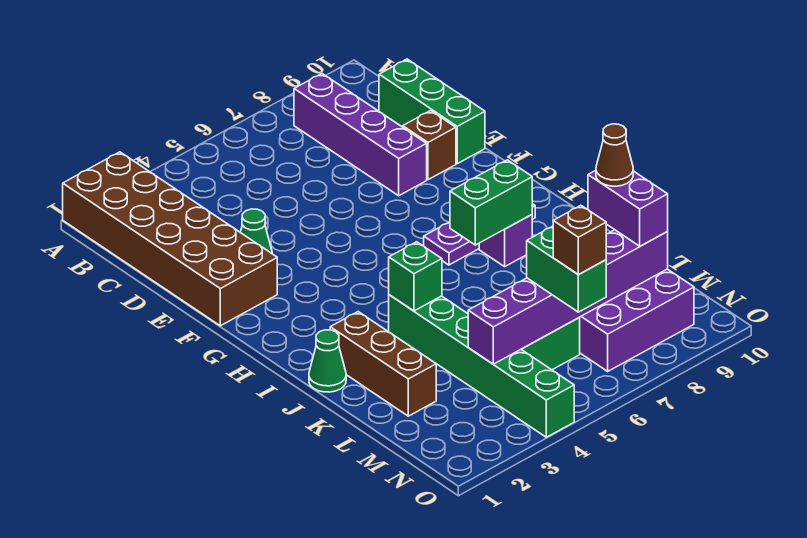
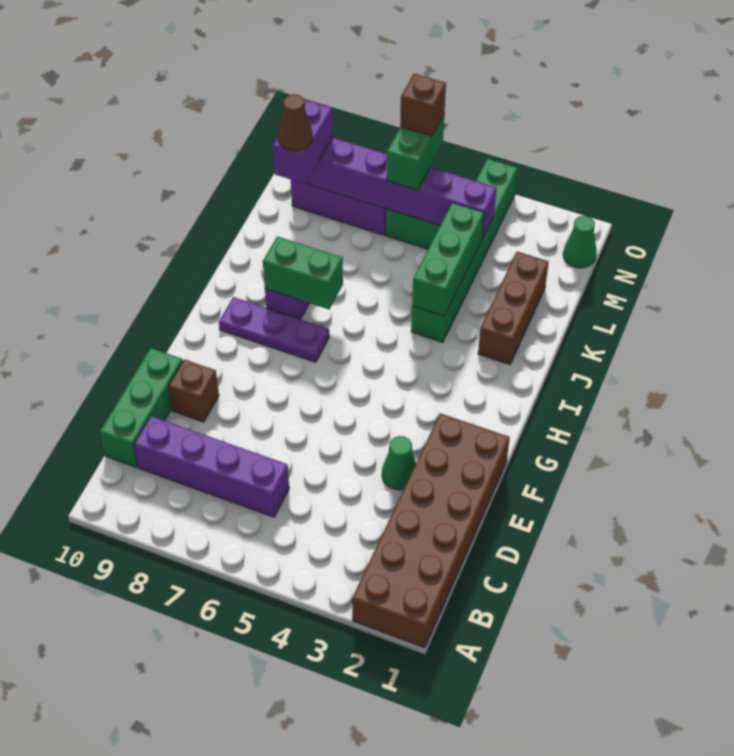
purple brick B8:E8 level 1 -> purple brick C6:C9 level 1
green cone J1 level 1 -> green cone N1 level 1
green brick J4 level 2 -> green brick J4:L4 level 2

